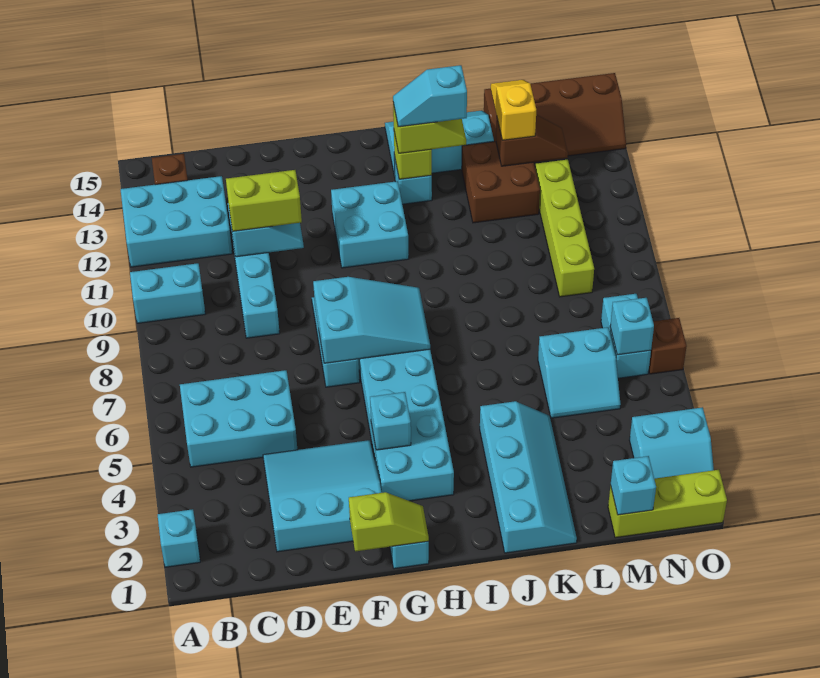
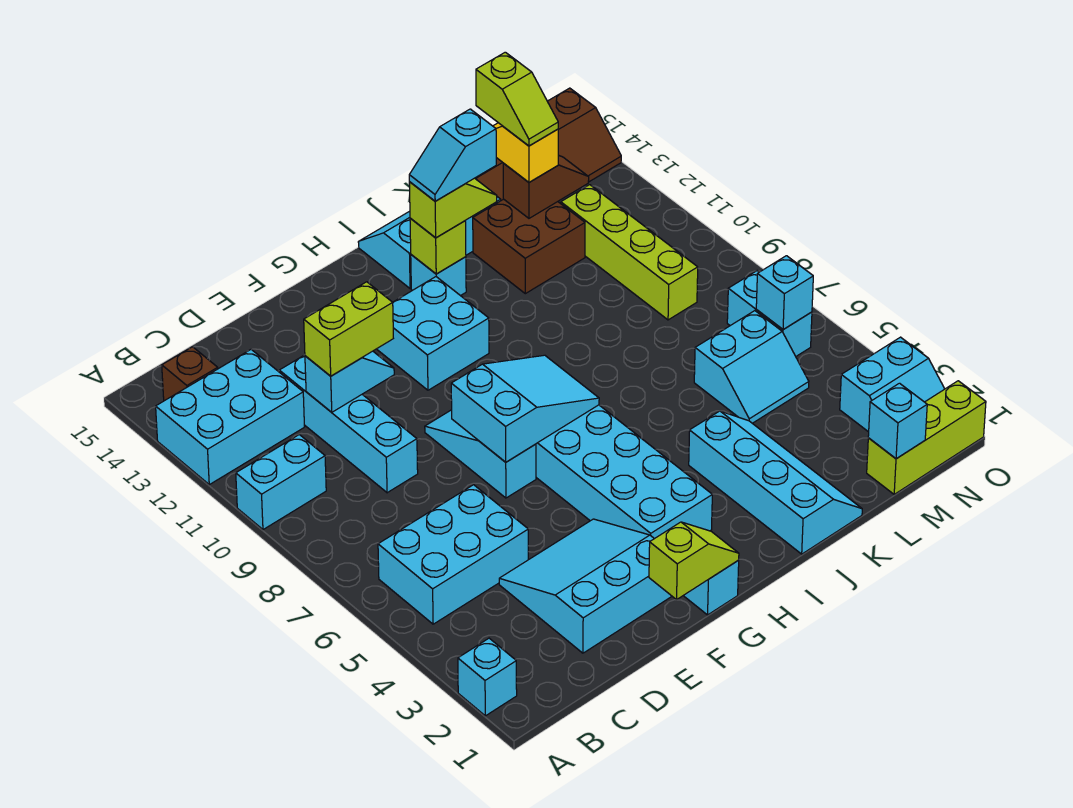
cyan brick G4 level 2 -> none
none -> lime slope L13:L14 level 4 top 14
brown brick O6 level 1 -> none

